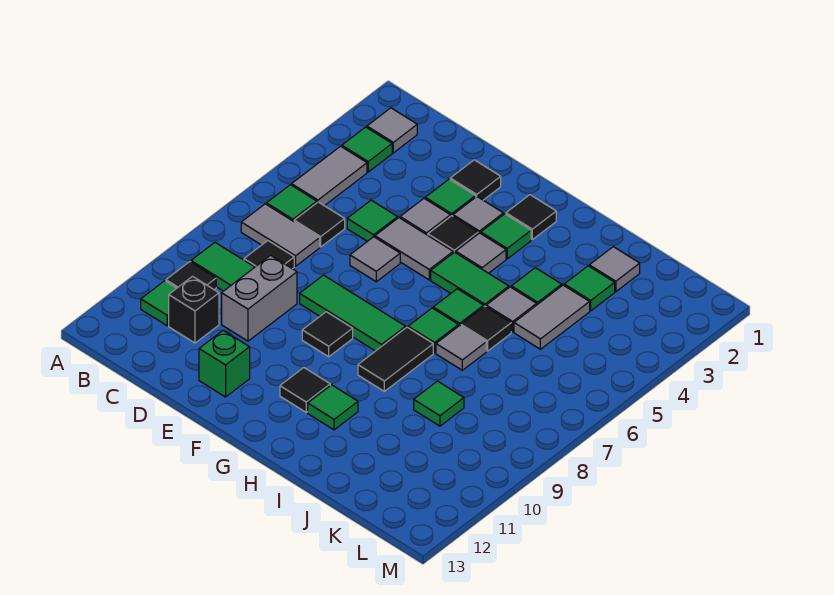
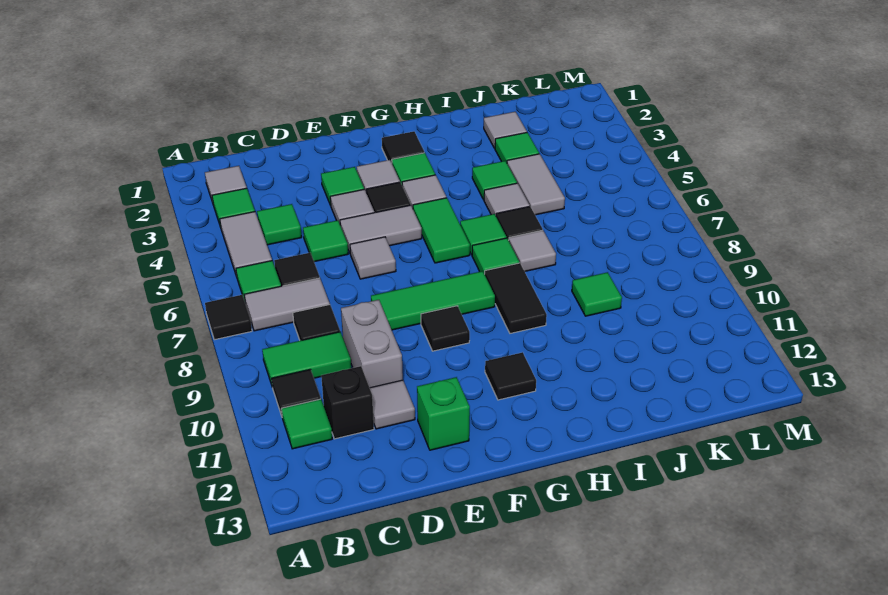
none -> grey tile D11 level 1
black tile E2 level 1 -> black tile A7 level 1
green tile G5:H5 level 1 -> green tile G5:G6 level 1
green tile H11 level 1 -> green tile C4 level 1

